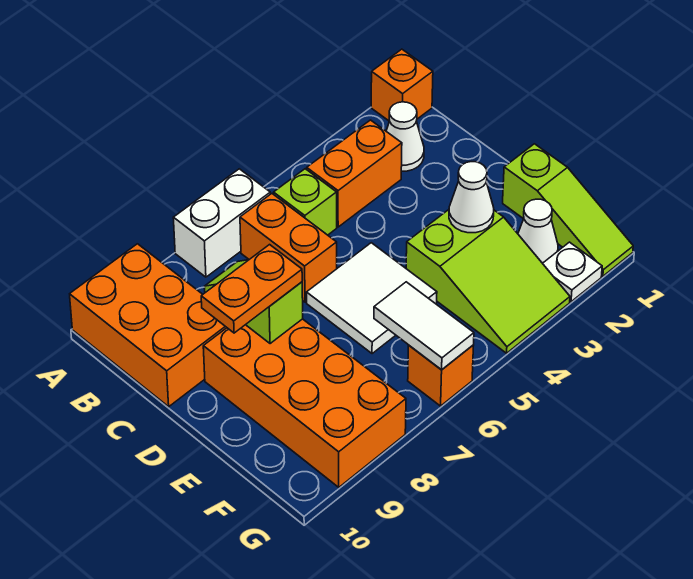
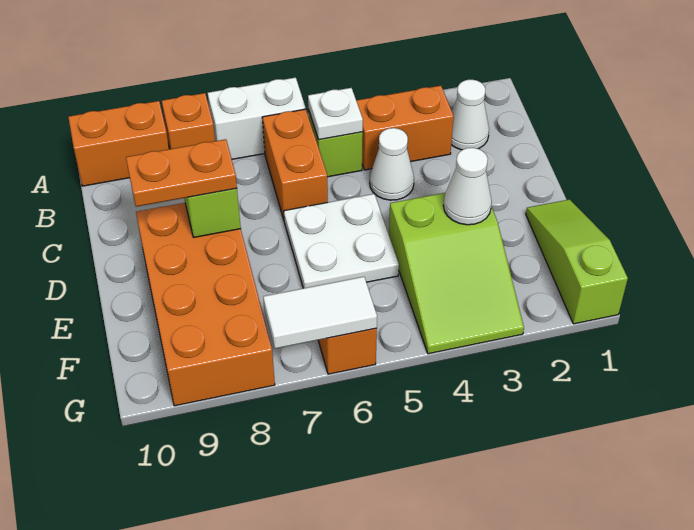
orange brick A1 level 1 -> orange brick A8 level 1
orange brick A9:C10 level 1 -> orange brick A9:A10 level 1
white tile D5:E6 level 1 -> white plate D5:E6 level 1
lime slope E1:G1 level 1 top E -> lime slope E1:G1 level 1 top G
white cone F2 level 1 -> white cone C4 level 1
white tile F6:G6 level 2 -> white tile G6:G7 level 2
white plate G2 level 1 -> white plate B5 level 2

